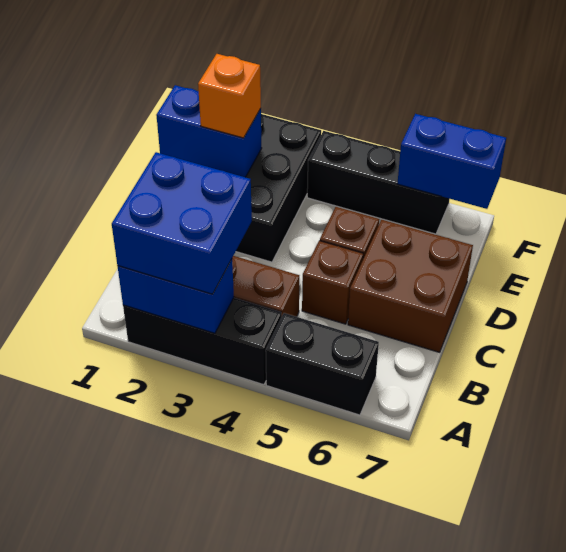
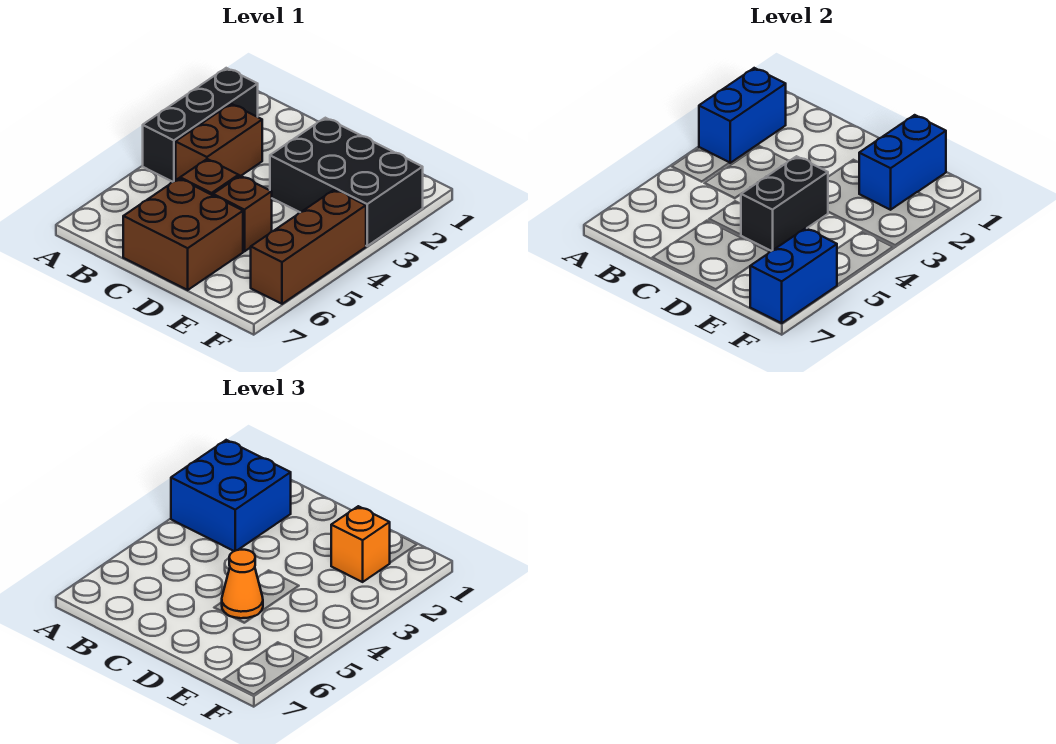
black brick A5:A6 level 1 -> black brick D4:D5 level 2
none -> orange cone D5 level 3
black brick F4:F6 level 1 -> brown brick F4:F6 level 1

